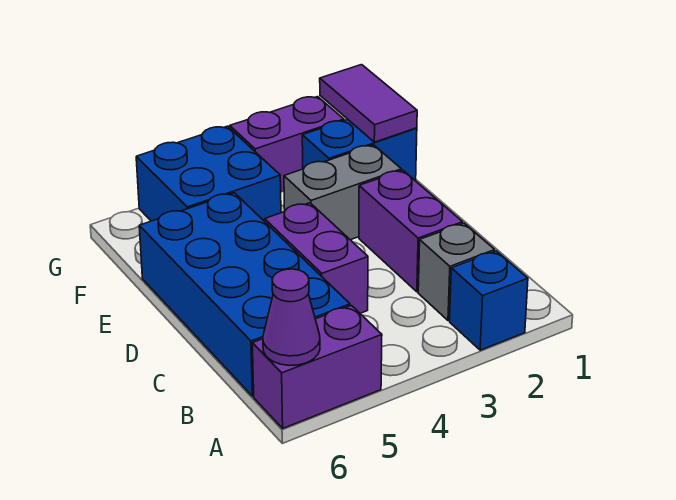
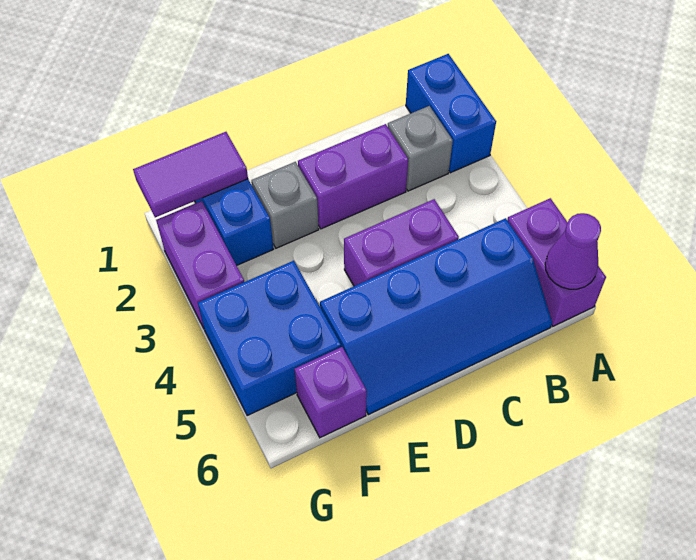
blue brick A2 level 1 -> blue brick A1:A2 level 1
blue brick B5:E6 level 1 -> blue slope B5:E6 level 1 top 5
grey brick E2:E3 level 1 -> grey brick E2 level 1
none -> purple brick F6 level 1

